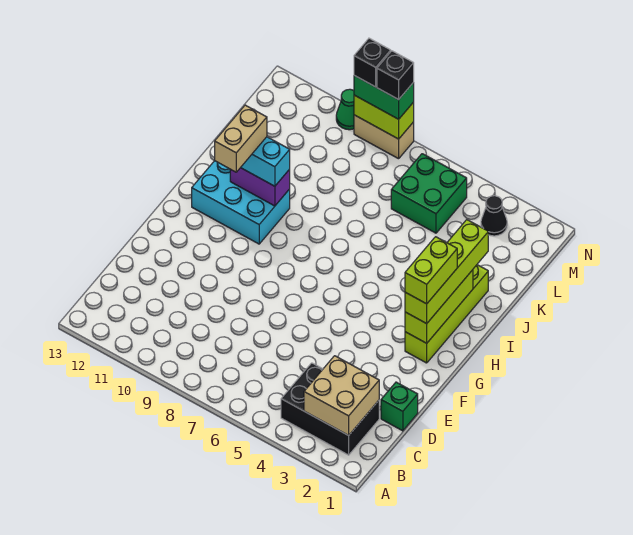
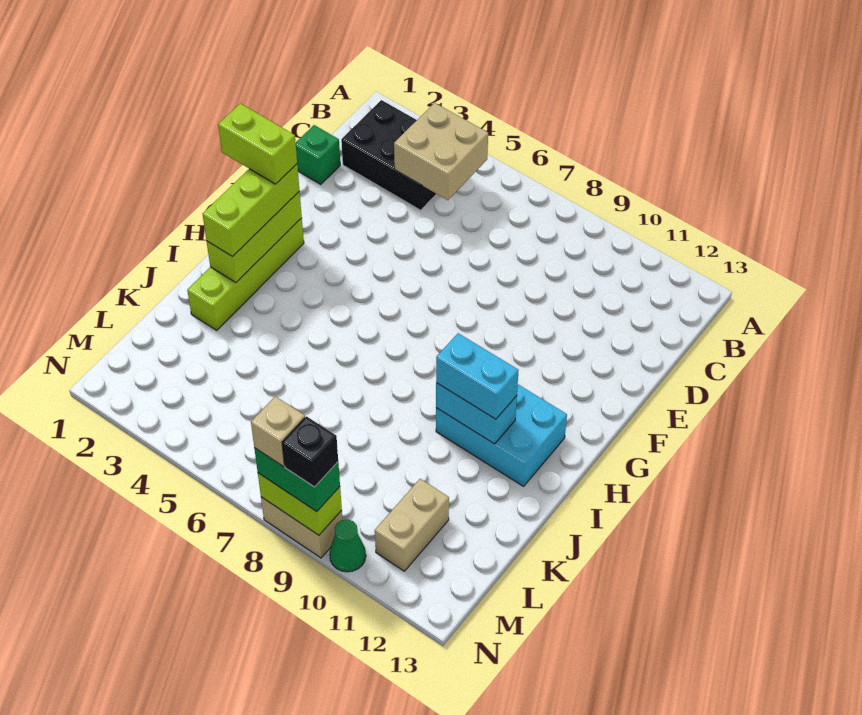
tan brick B2:C3 level 2 -> tan brick B4:C5 level 2
lime brick G2:J2 level 3 -> lime brick G2:I2 level 3
lime brick G2:H2 level 4 -> lime brick G1:G2 level 4
tan brick H11:I11 level 4 -> tan brick L11:M11 level 1
purple brick I10:I11 level 2 -> cyan brick I10:I11 level 2
green brick L5:M6 level 1 -> none
black cone M3 level 1 -> none
black brick N8 level 4 -> tan brick N8 level 4

